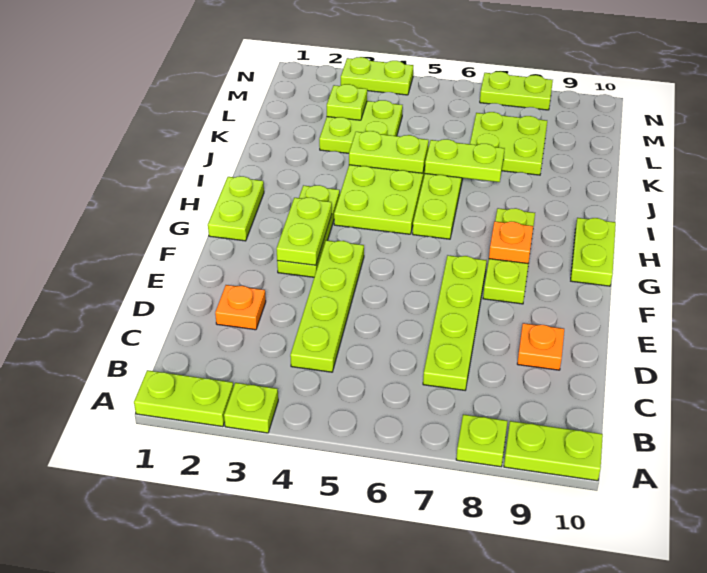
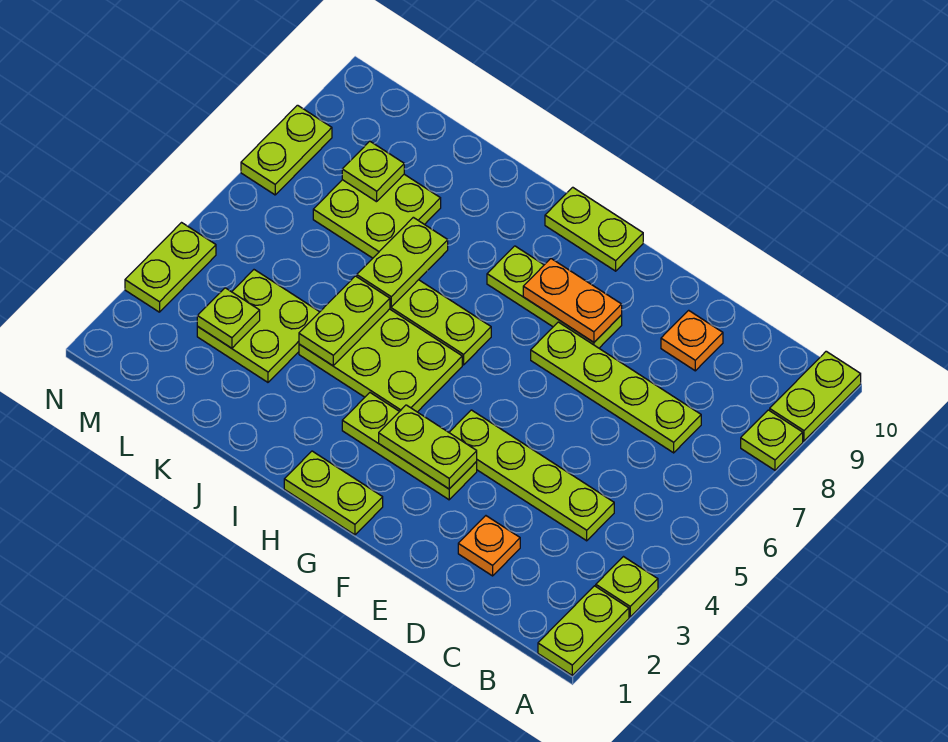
orange plate G8 level 2 -> orange plate F8:G8 level 2
none -> lime plate L8 level 2

